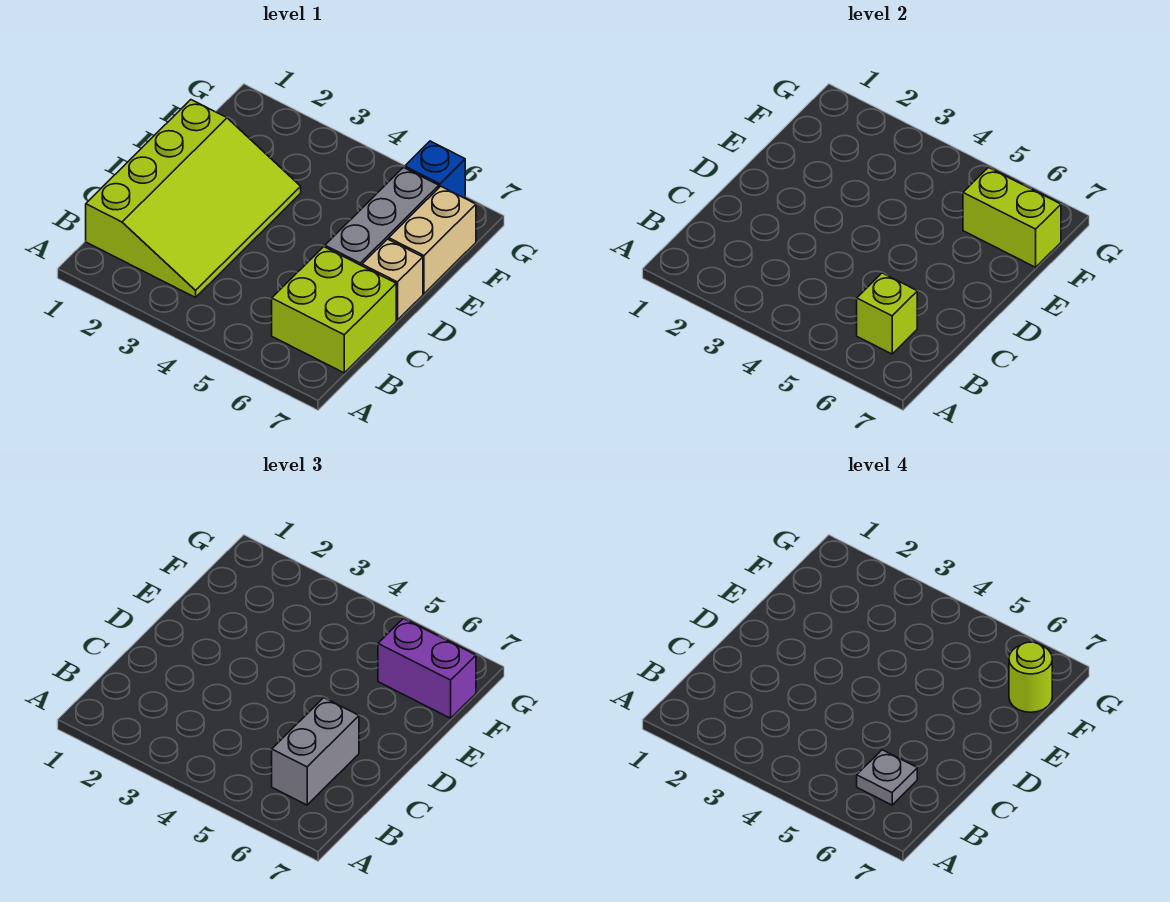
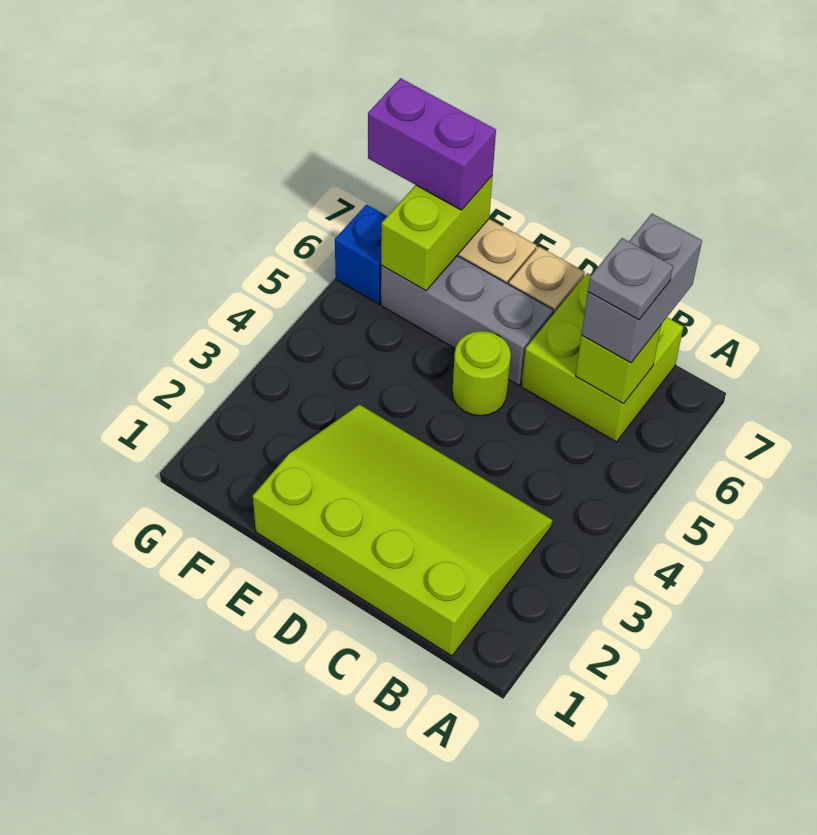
grey brick B6:C6 level 3 -> grey brick B6:B7 level 3
purple brick F6:F7 level 3 -> purple brick F7:G7 level 3
lime round brick F7 level 4 -> lime round brick D5 level 1

